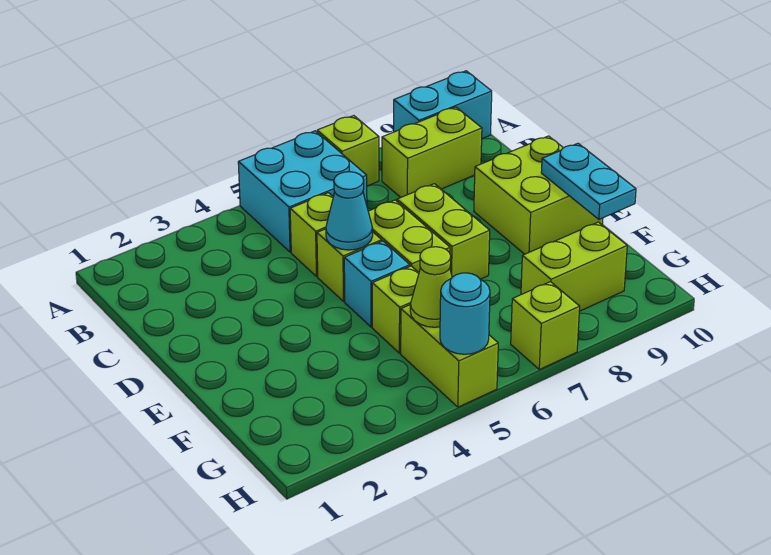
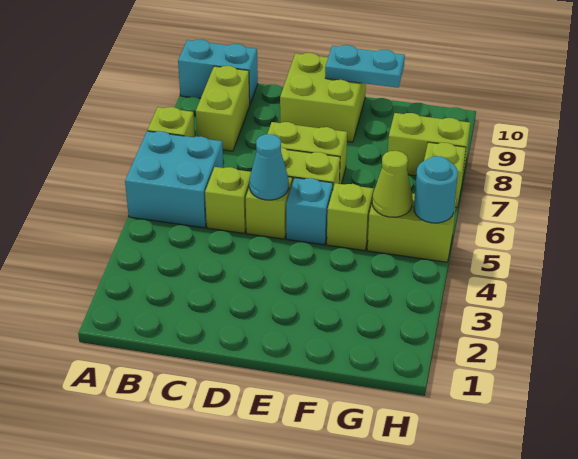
cyan brick A9:A10 level 1 -> cyan brick A10:B10 level 1
lime brick G8:G9 level 1 -> lime brick G8:H8 level 1

